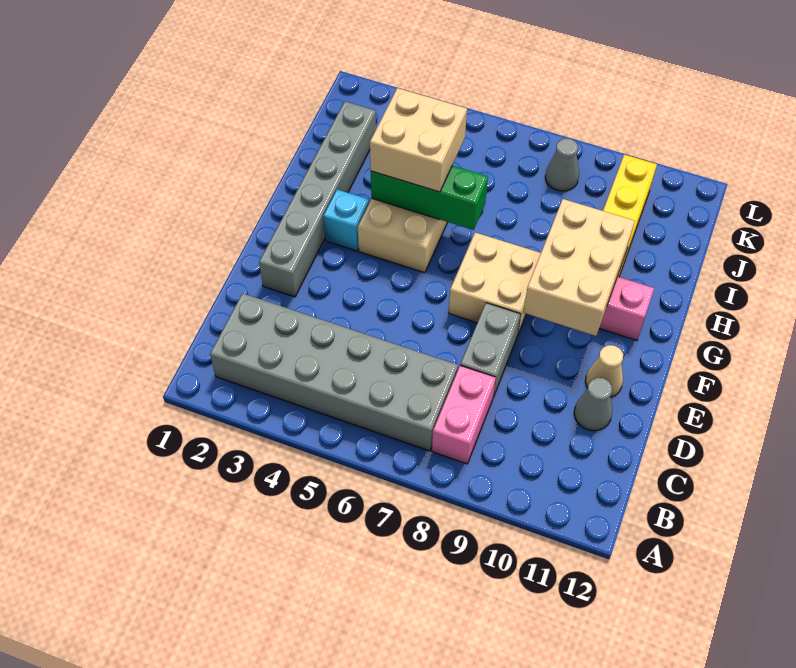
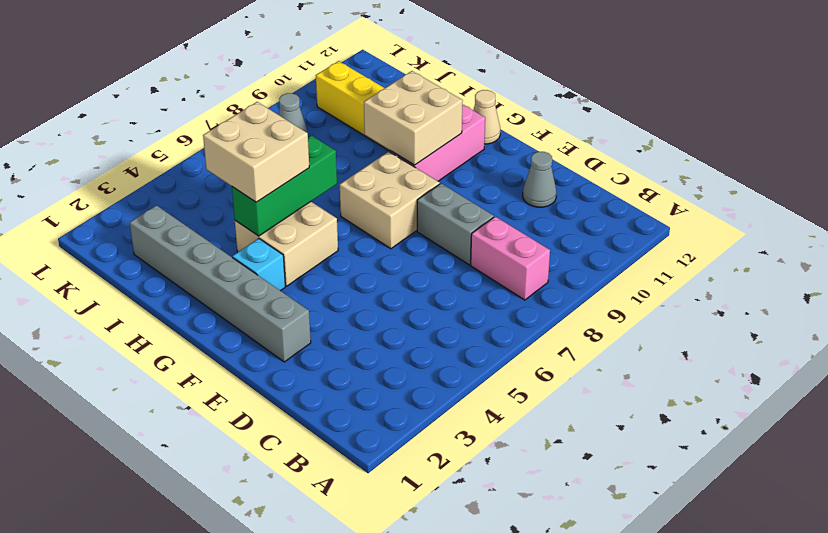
grey brick B2:C7 level 1 -> none
tan cone E11 level 1 -> tan cone G12 level 1
tan brick F9:H10 level 2 -> tan brick G9:H10 level 2

